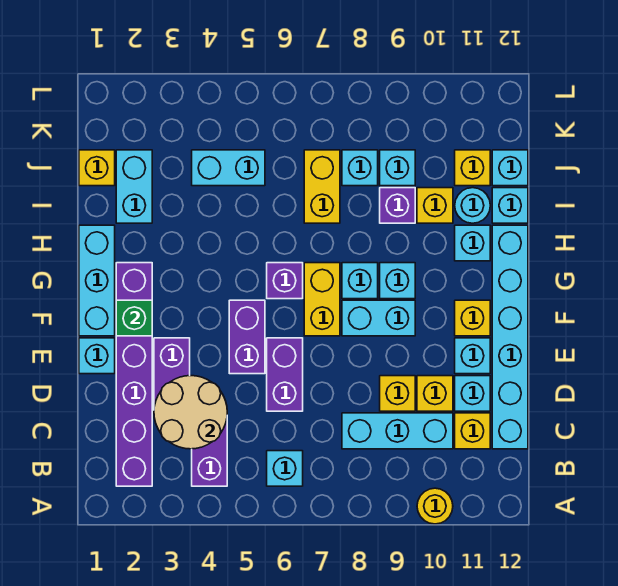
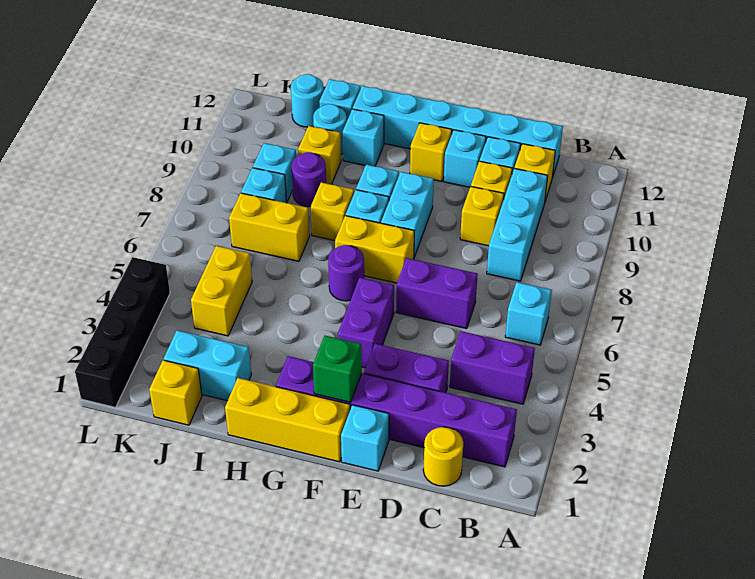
yellow round brick A10 level 1 -> yellow round brick C1 level 1
tan round brick C3:D4 level 2 -> none
purple brick E5:F5 level 1 -> purple brick F4:F5 level 1
cyan brick F1:H1 level 1 -> yellow brick F1:H1 level 1
purple brick G6 level 1 -> purple round brick G6 level 1
purple brick I9 level 1 -> purple round brick I9 level 1
cyan brick J4:J5 level 1 -> yellow brick J4:J5 level 1
yellow brick J11 level 1 -> yellow brick H8 level 1
cyan brick J12 level 1 -> cyan round brick J12 level 1
none -> black brick L1:L4 level 1

